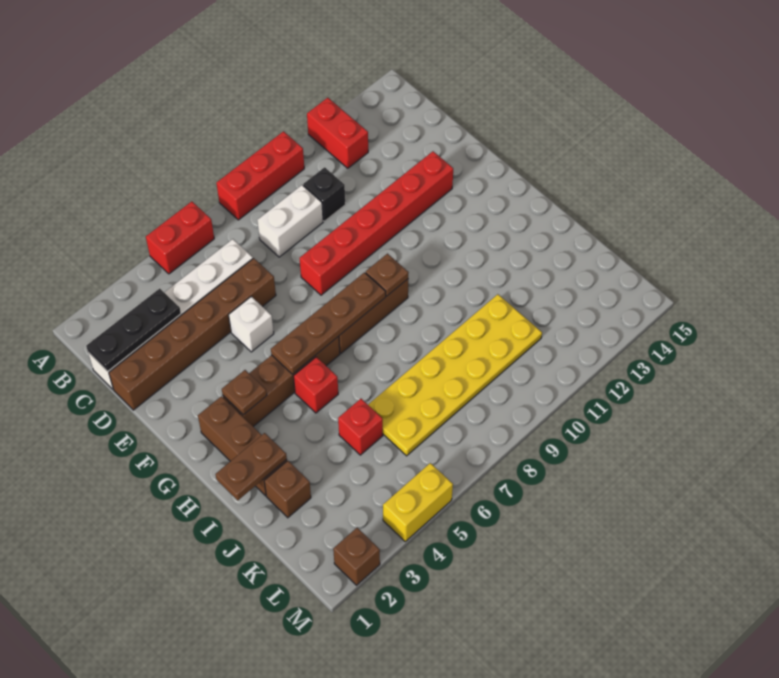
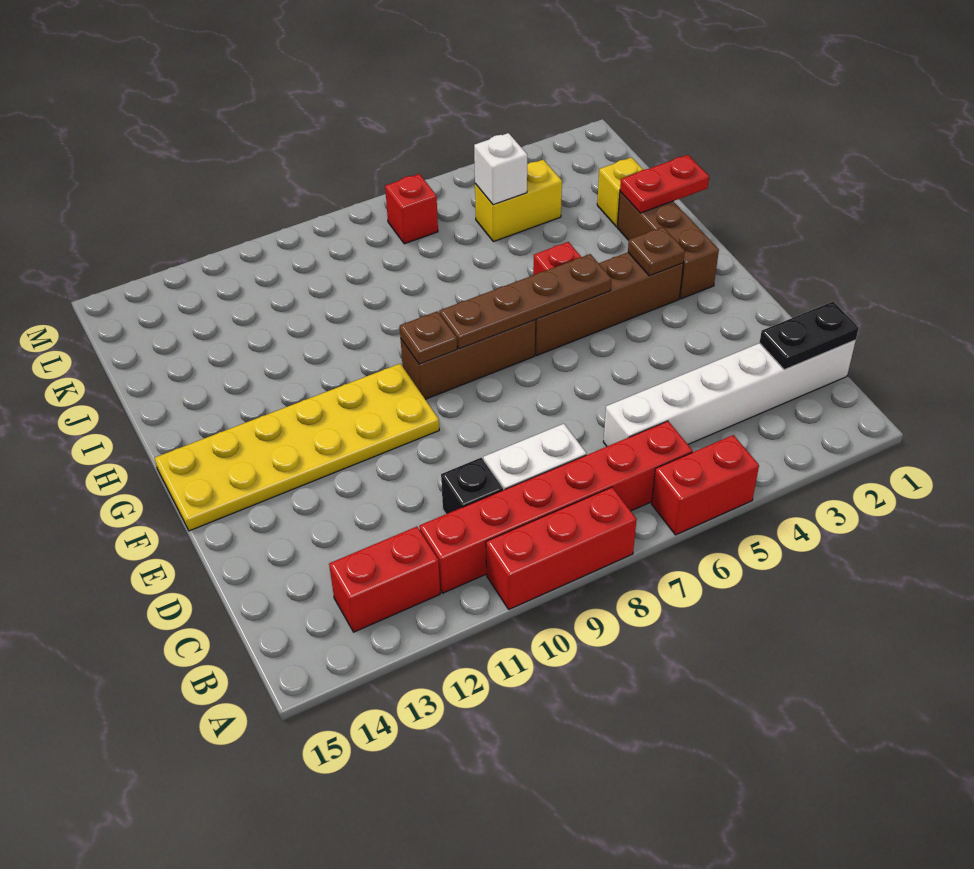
red brick A12:B12 level 1 -> red brick B12:B13 level 1
black plate C1:C3 level 2 -> black plate C1:C2 level 2
brown brick D1:D6 level 1 -> none
white brick E5 level 1 -> white brick K5 level 2
red brick E8:E13 level 1 -> red brick B6:B11 level 1
brown plate I1:I2 level 2 -> red plate I1:I2 level 2
brown brick J2 level 1 -> yellow brick J2 level 1
red brick J5 level 1 -> red brick L7 level 1
yellow plate J6:K11 level 1 -> yellow plate F10:G15 level 1
brown brick M2 level 1 -> none
yellow brick M4:M5 level 1 -> yellow brick K4:K5 level 1

